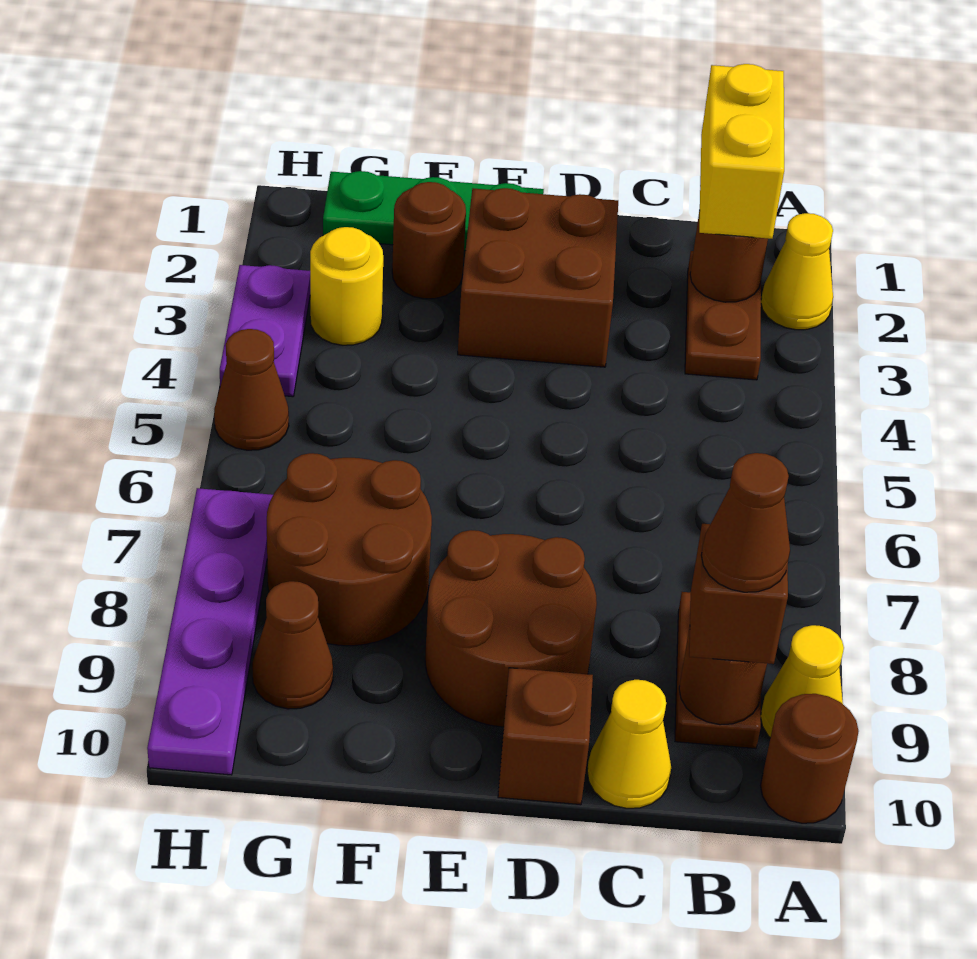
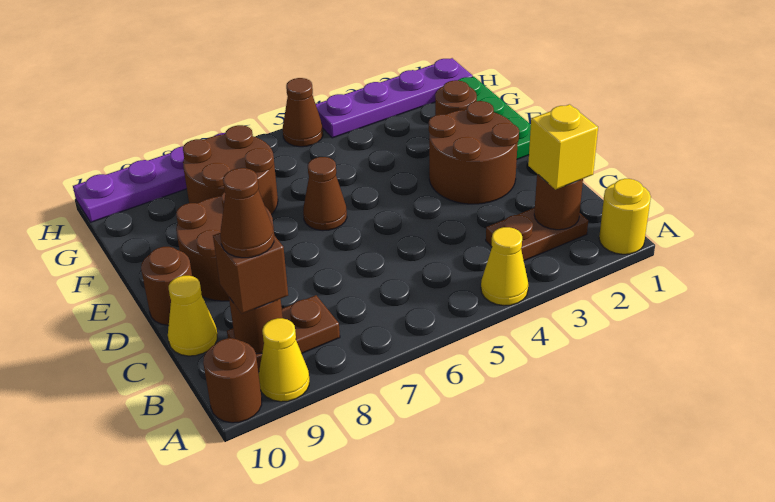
yellow cone A2 level 1 -> yellow cone A4 level 1
yellow brick B1:B2 level 3 -> yellow brick B2 level 3
brown brick D2:E3 level 1 -> brown round brick D2:E3 level 1
brown brick D10 level 1 -> brown round brick D10 level 1
yellow round brick G3 level 1 -> yellow round brick A1 level 1
brown cone G9 level 1 -> brown cone E6 level 1
purple plate H3:H4 level 1 -> purple plate H1:H4 level 1

